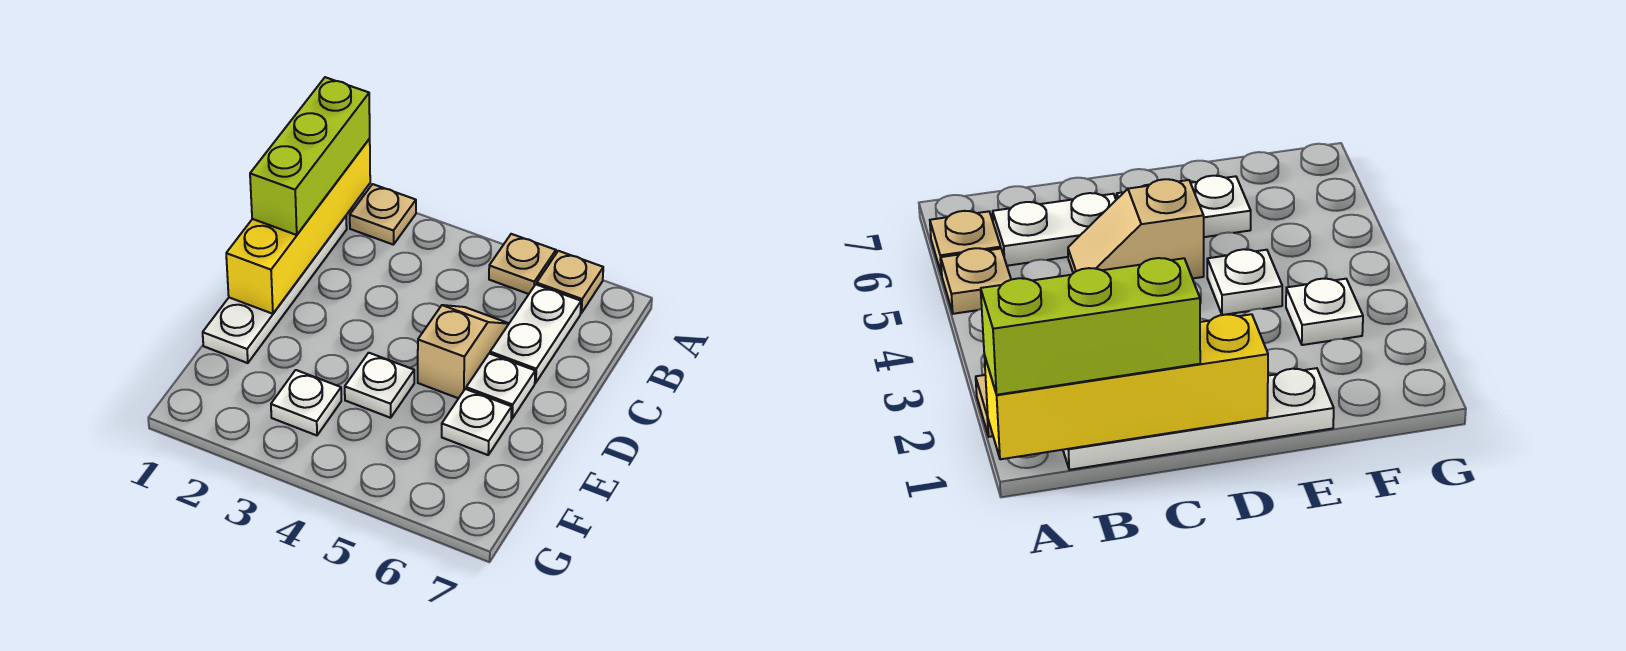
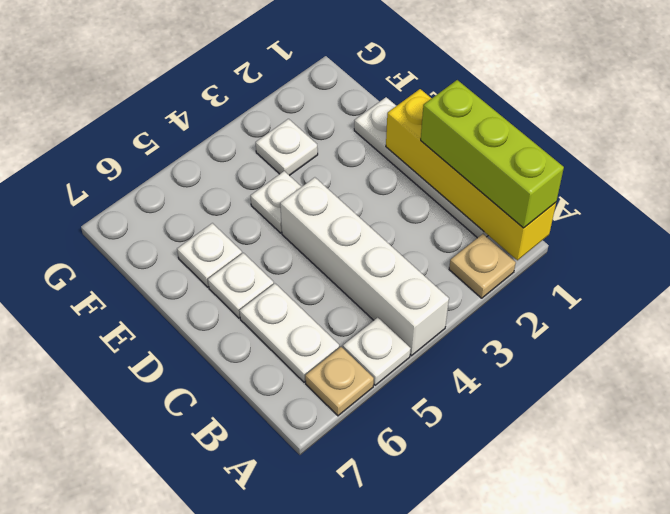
none -> white brick A4:D4 level 1
tan plate A5 level 1 -> white plate A5 level 1
tan slope C5:D5 level 1 top D -> none

